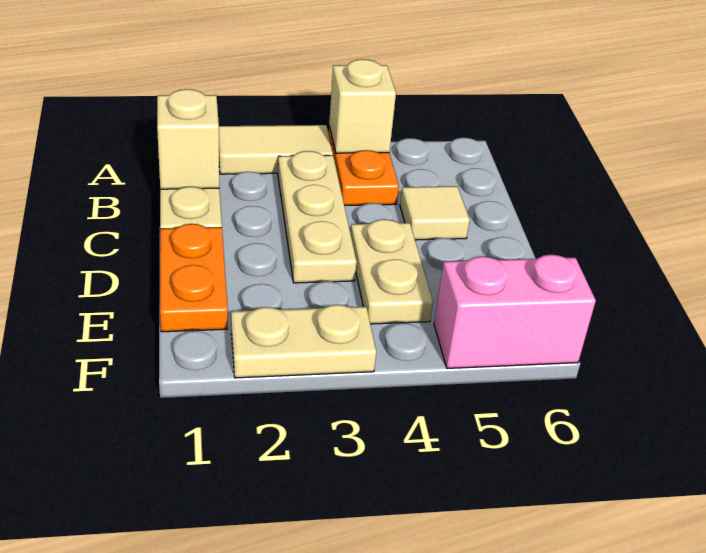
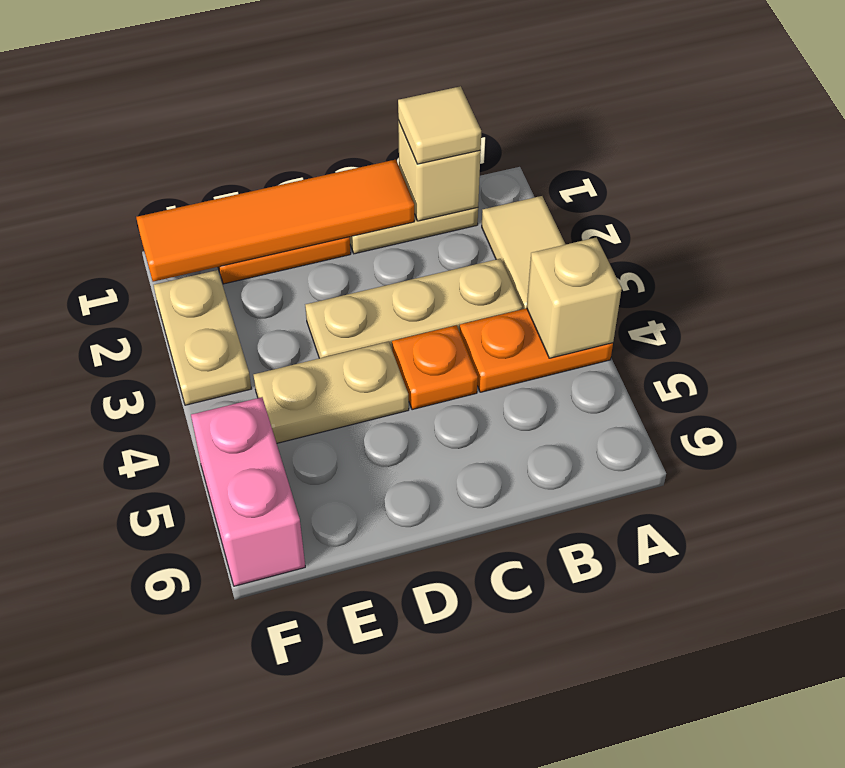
none -> orange tile C1:F1 level 2
none -> orange plate C4 level 1
tan tile C5 level 1 -> tan tile B1 level 3

